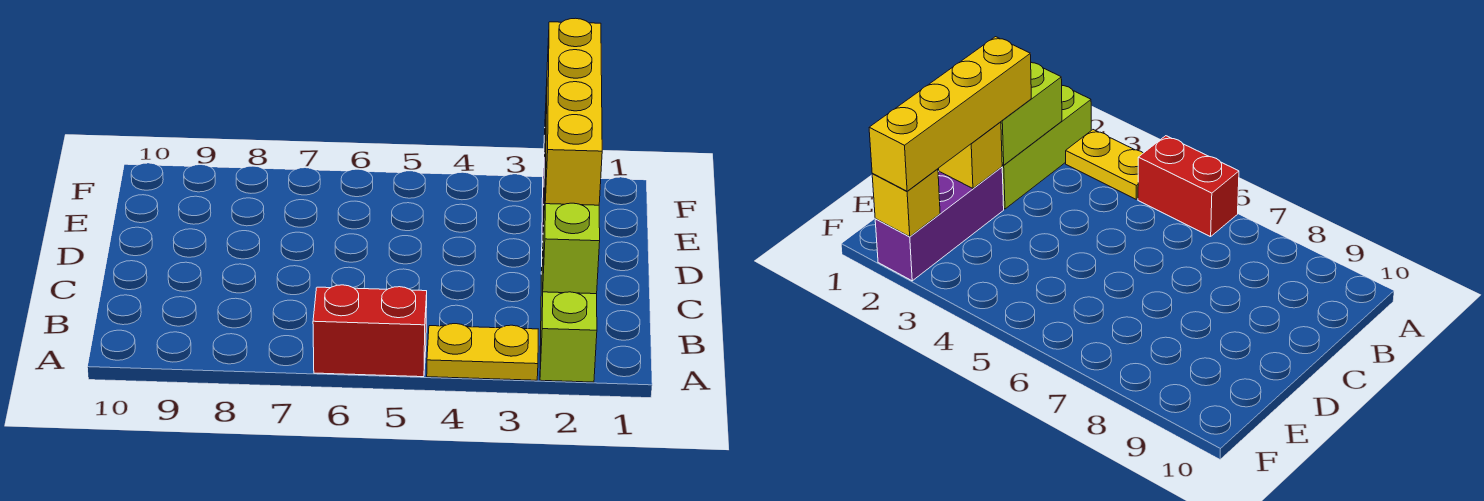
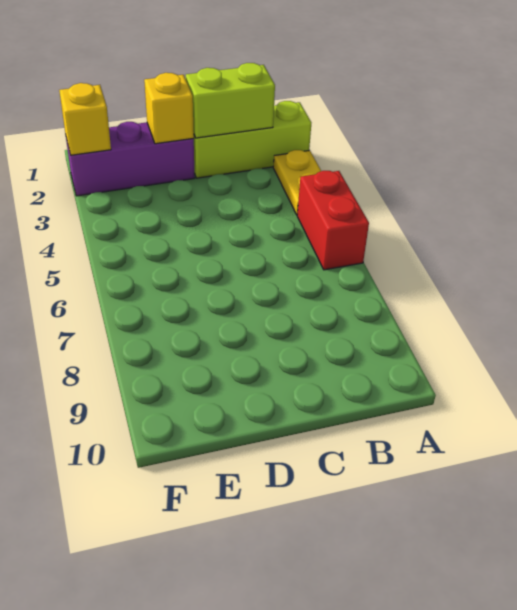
yellow brick C2:F2 level 3 -> none

